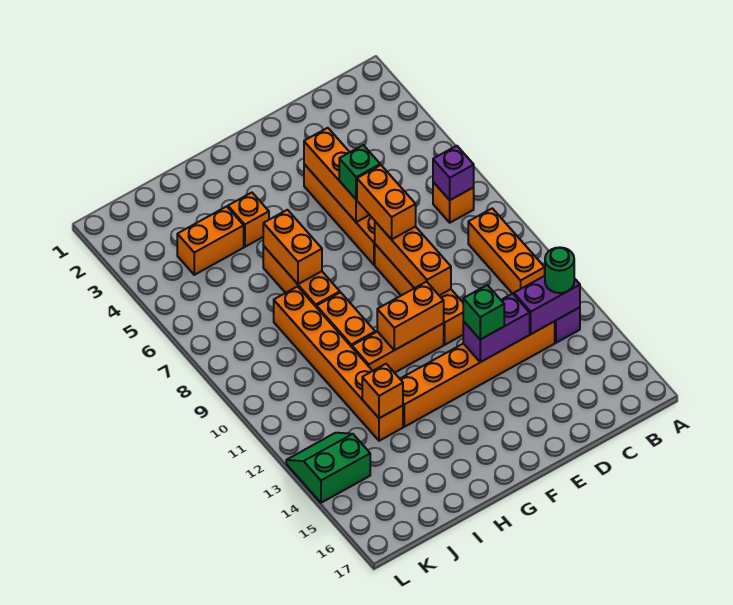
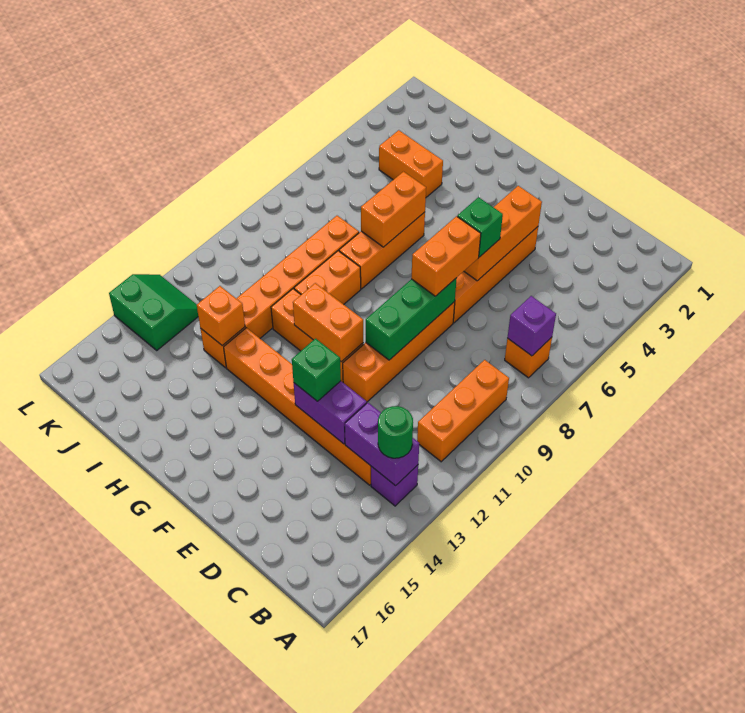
orange brick E8:E10 level 2 -> green brick E8:E10 level 2
orange brick H4 level 1 -> none

